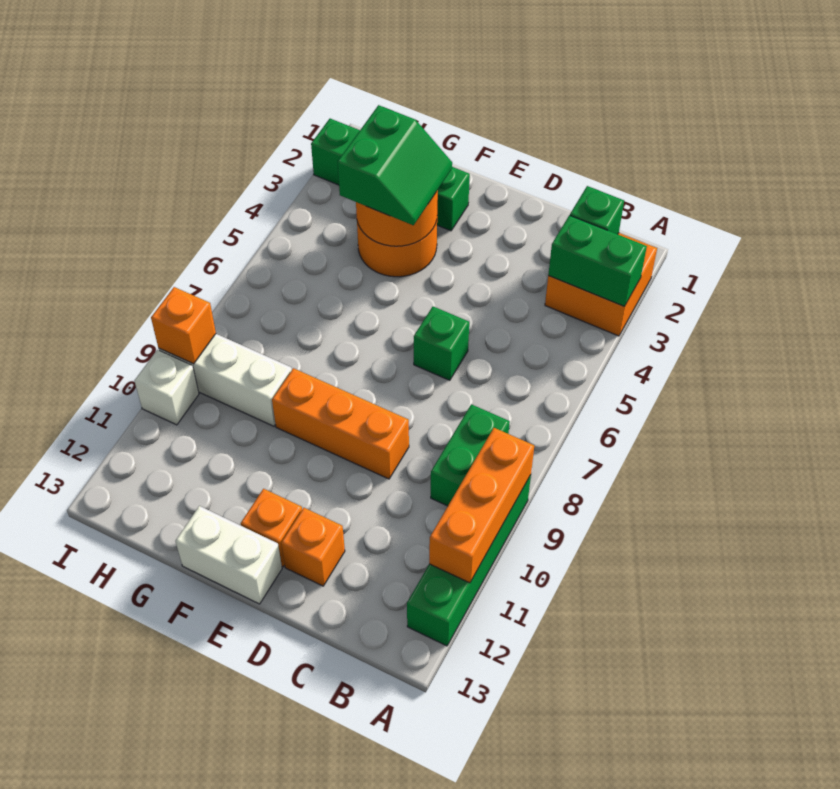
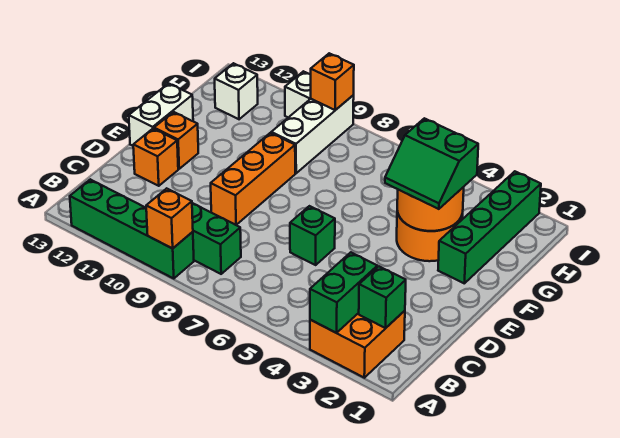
orange brick A9:A11 level 2 -> orange brick A9 level 2
none -> white brick H12 level 1

